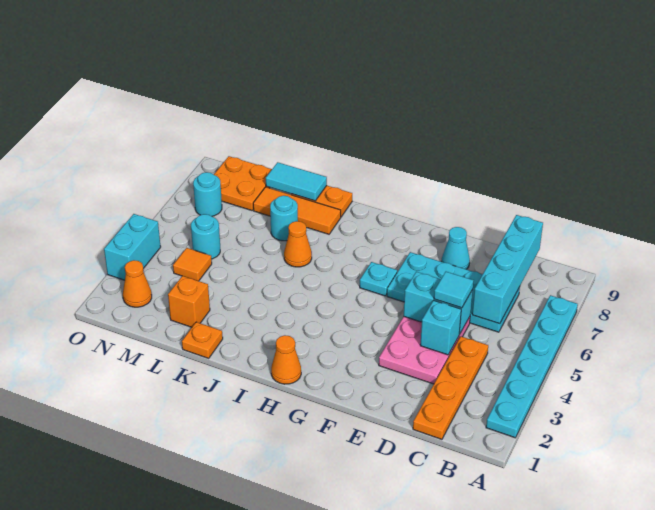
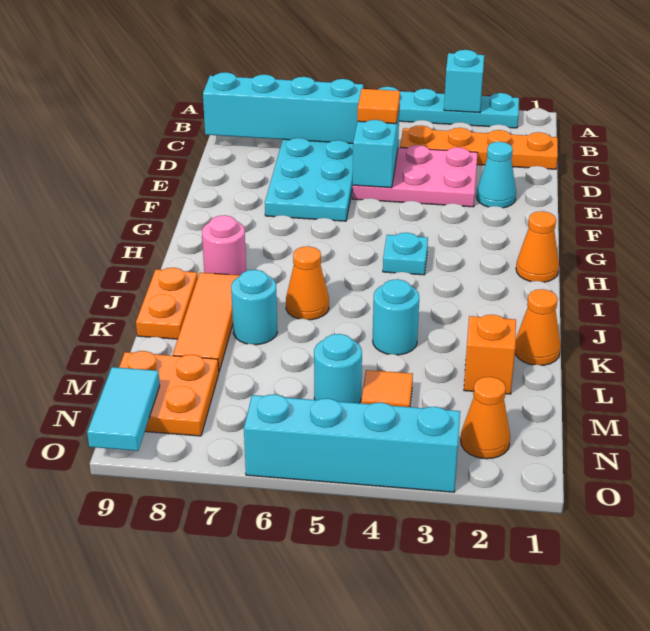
cyan brick D4 level 2 -> cyan brick A3 level 2
cyan tile D5 level 3 -> orange tile D5 level 3
cyan cone E8 level 1 -> cyan cone E2 level 1
cyan plate G6 level 1 -> cyan plate H4 level 1
none -> pink round brick I8 level 1
orange plate K1 level 1 -> orange cone K1 level 1
cyan tile K9:L9 level 2 -> cyan tile N9:O9 level 2
cyan round brick N7 level 1 -> cyan round brick K4 level 1
cyan brick O3:O4 level 1 -> cyan brick O3:O6 level 1

